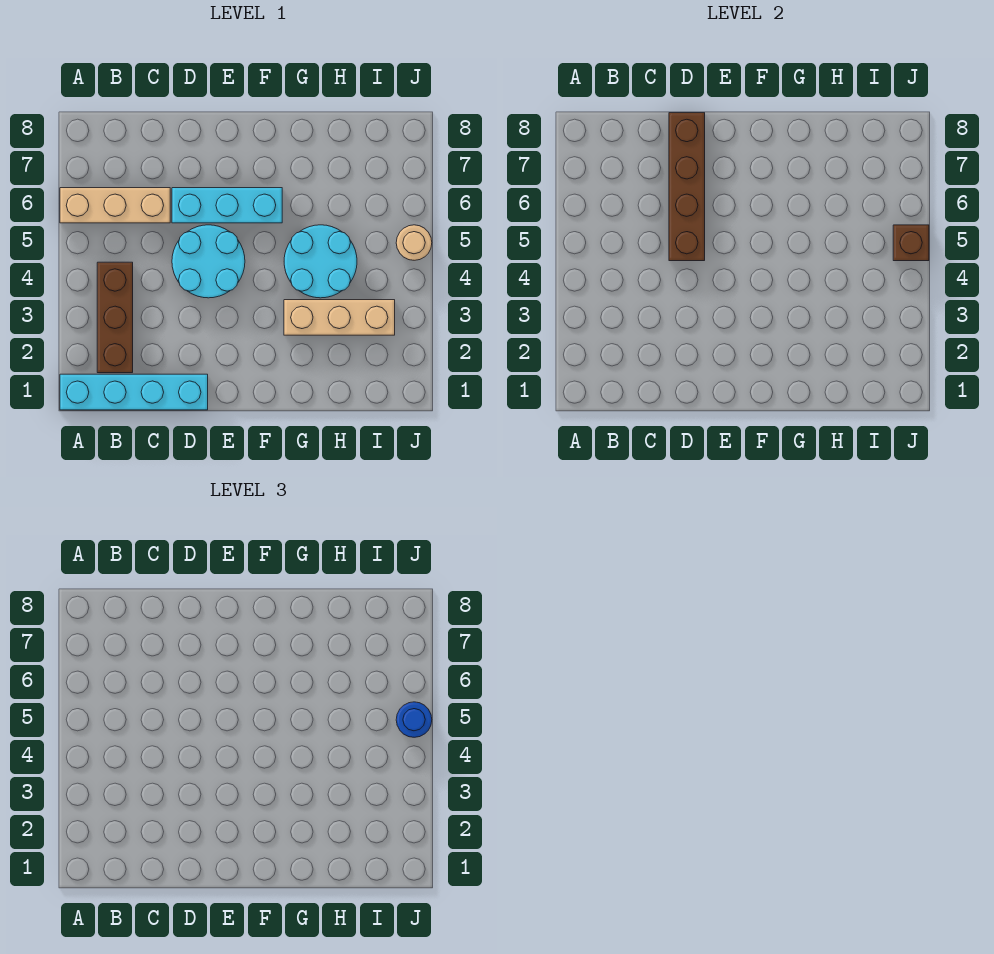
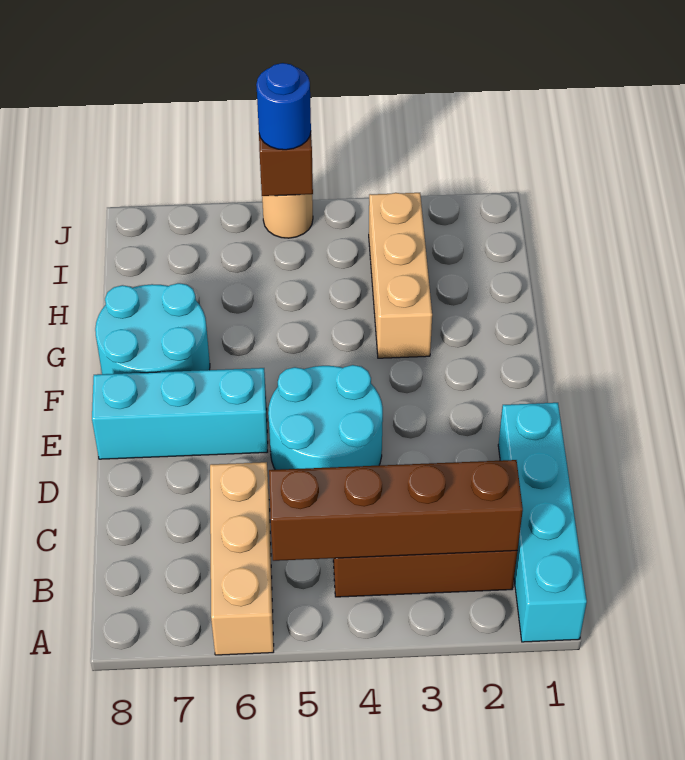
brown brick D5:D8 level 2 -> brown brick B2:B5 level 2
cyan brick D6:F6 level 1 -> cyan brick E6:E8 level 1
cyan round brick G4:H5 level 1 -> cyan round brick F7:G8 level 1

